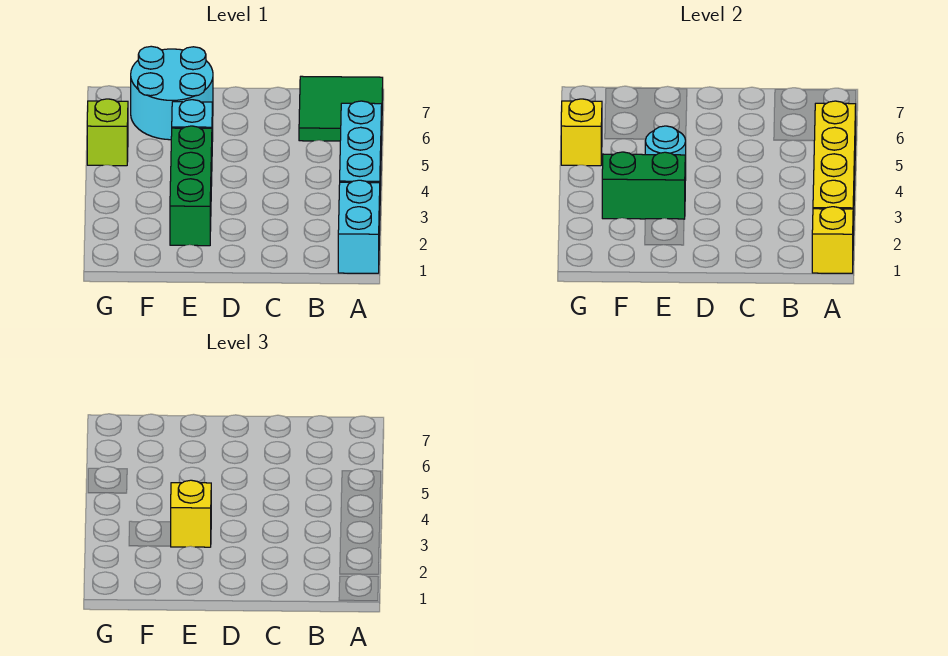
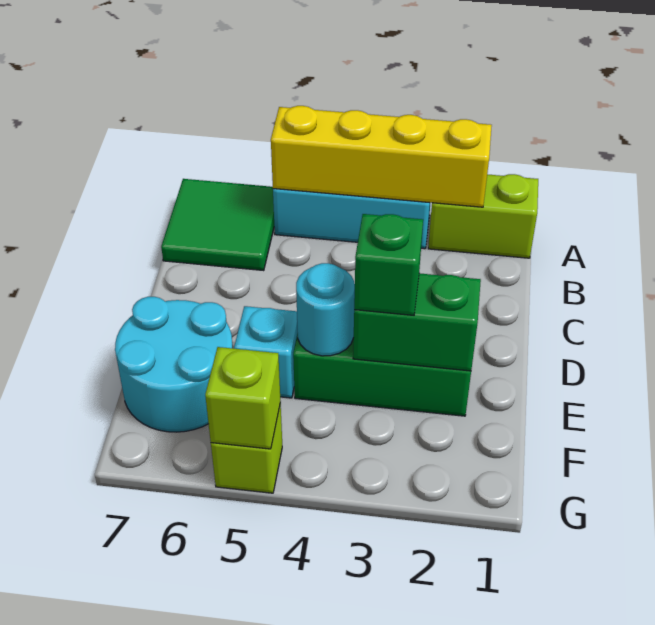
cyan brick A1:A2 level 1 -> lime brick A1:A2 level 1
yellow brick A1 level 2 -> none
green brick E3:F3 level 2 -> green brick E2:E3 level 2
yellow brick E3 level 3 -> green brick E3 level 3
yellow brick G5 level 2 -> lime brick G5 level 2

